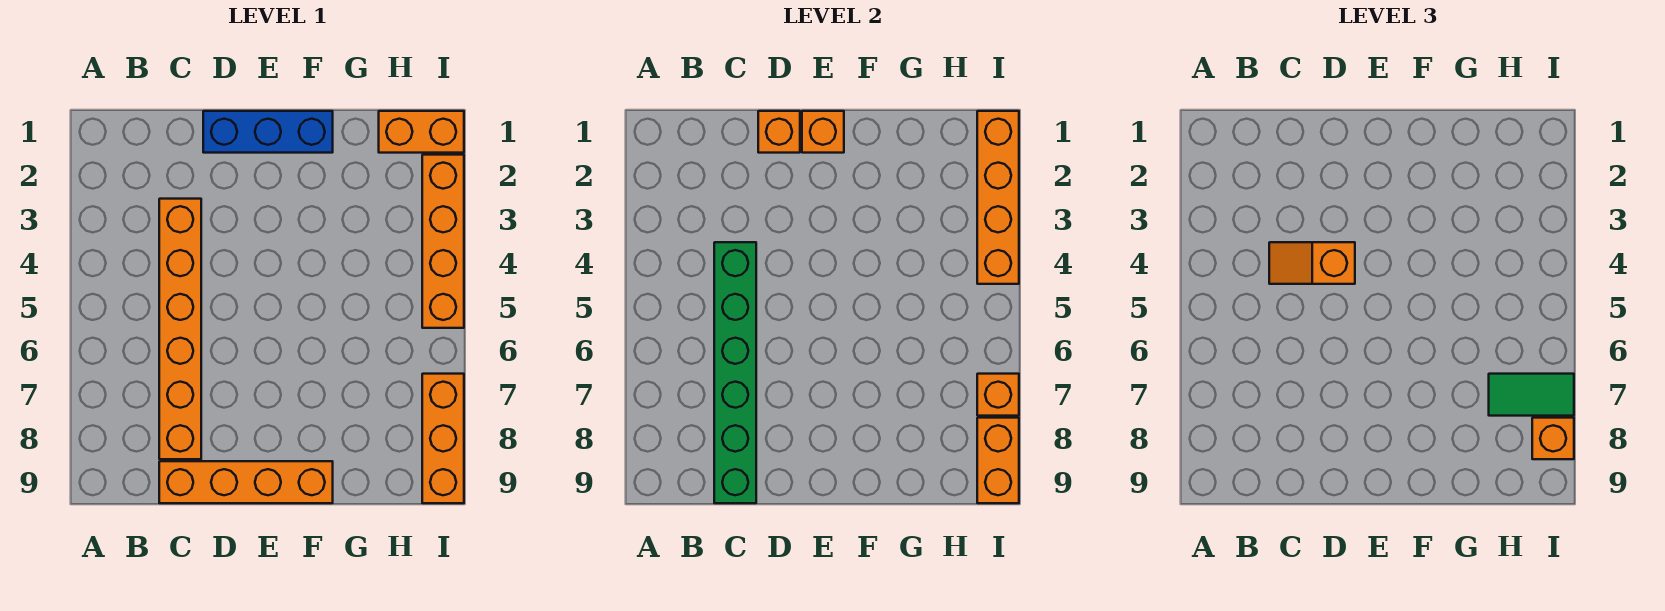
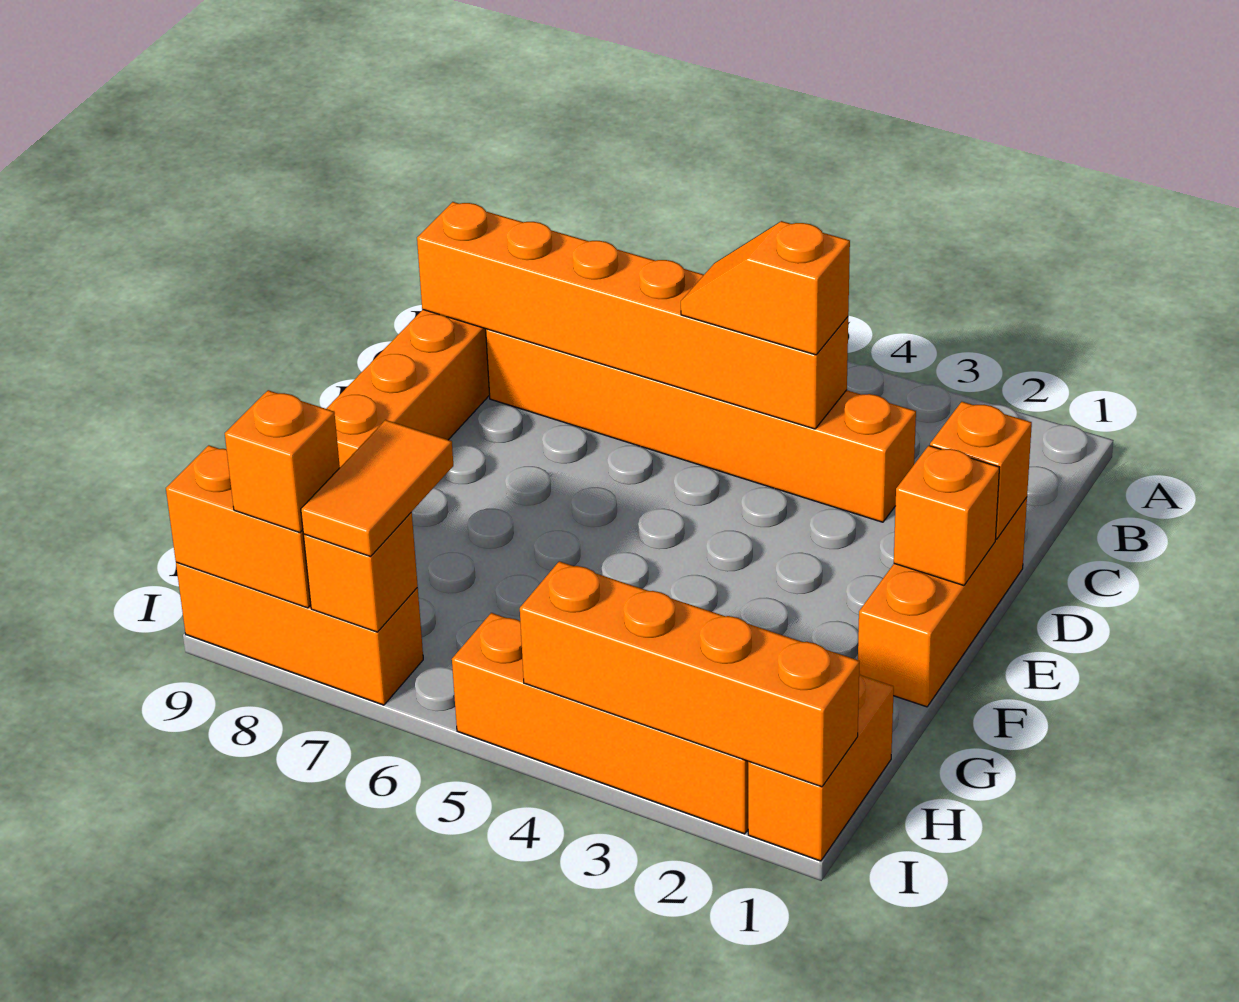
green brick C4:C9 level 2 -> orange brick C4:C9 level 2
orange slope C4:D4 level 3 top D -> orange slope C4:C5 level 3 top 4
blue brick D1:F1 level 1 -> orange brick D1:F1 level 1
green tile H7:I7 level 3 -> orange tile H7:I7 level 3

